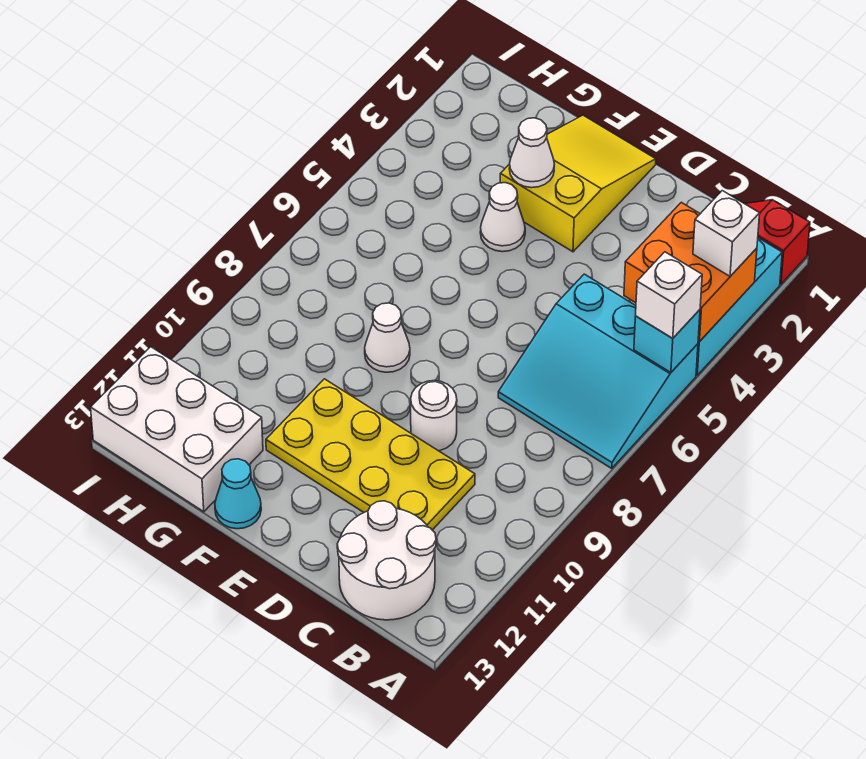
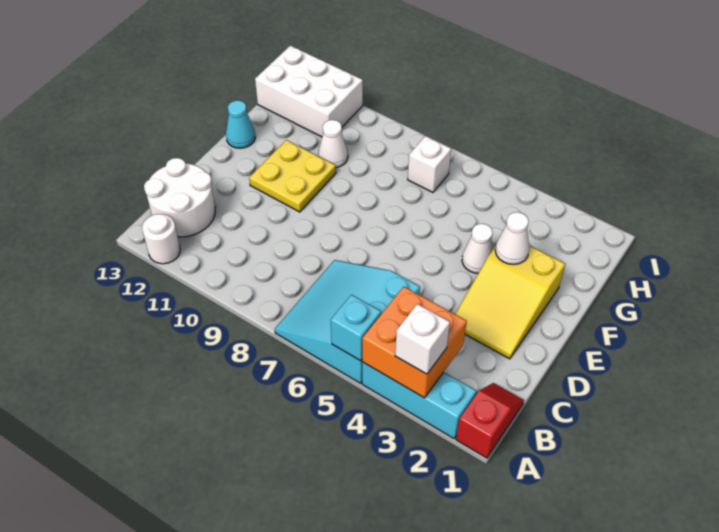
white brick A5 level 3 -> white brick H7 level 1
yellow plate C10:F11 level 1 -> yellow plate E10:F11 level 1
white round brick D9 level 1 -> white round brick A12 level 1
yellow slope E1:F3 level 1 top 3 -> yellow slope D2:F3 level 1 top F
white cone F8 level 1 -> white cone G10 level 1
white brick G12:I13 level 1 -> white brick H11:I13 level 1

